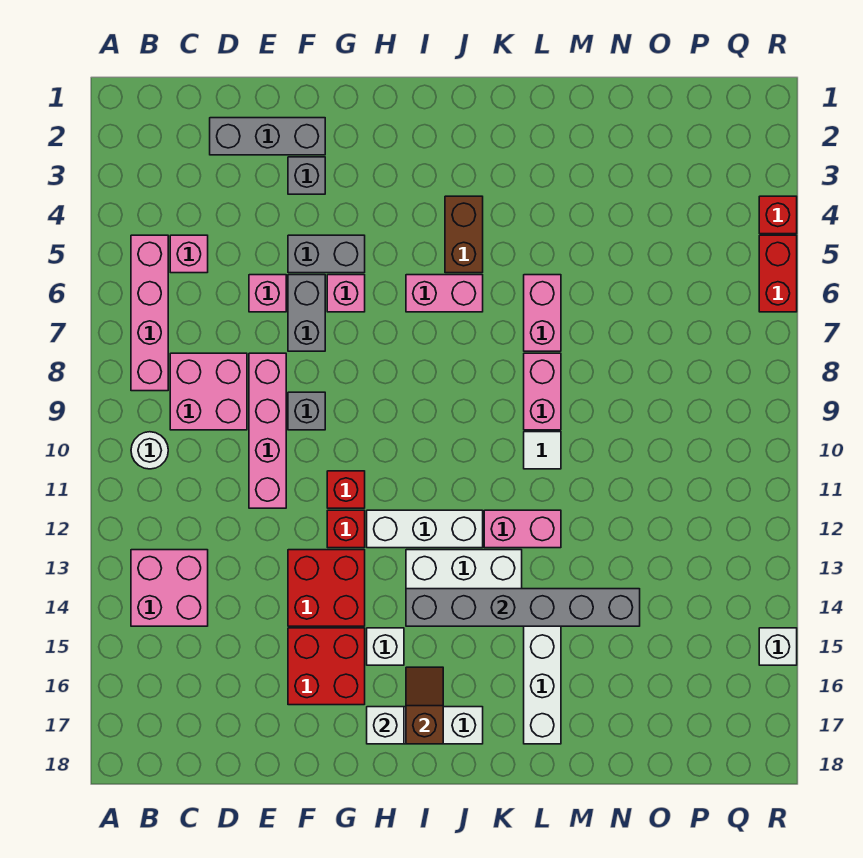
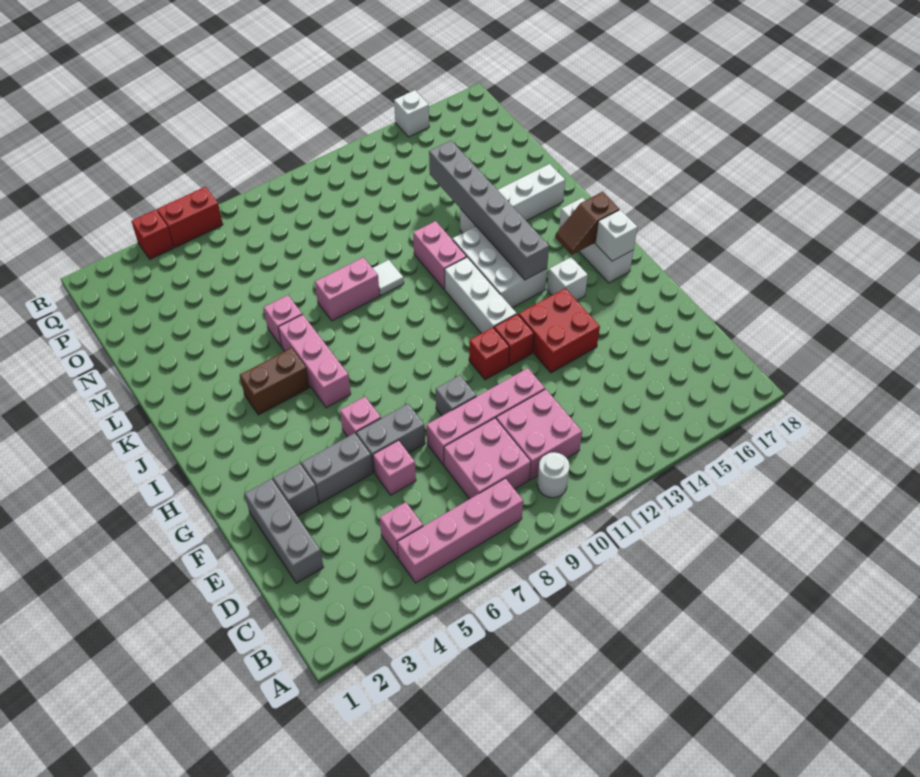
pink brick B13:C14 level 1 -> pink brick C10:D11 level 1
grey brick F5:G5 level 1 -> grey brick F4:F5 level 1
red brick F15:G16 level 1 -> none
pink brick I6:J6 level 1 -> pink brick I6:K6 level 1
pink brick L6:L7 level 1 -> pink brick L6 level 1

